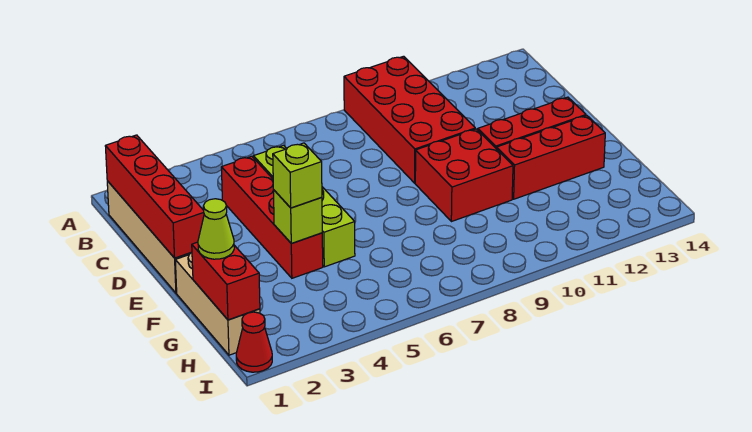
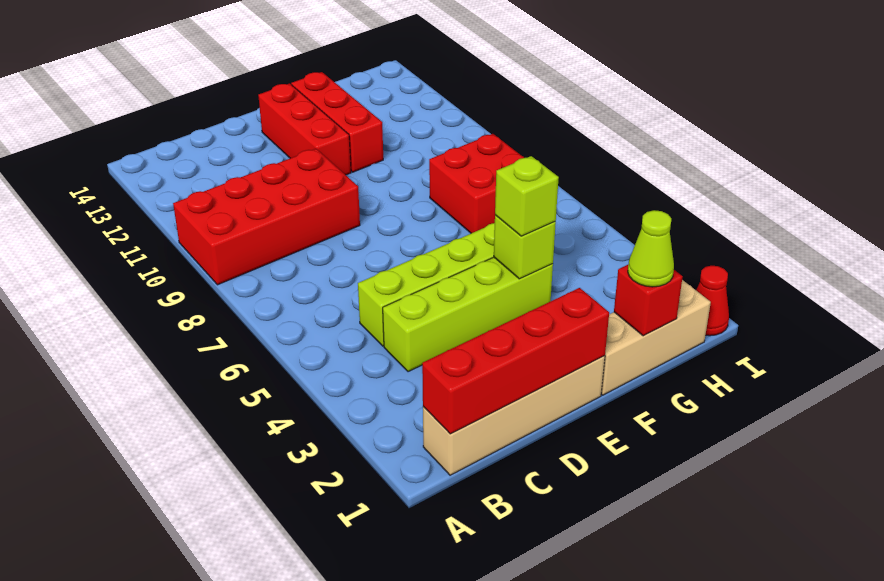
red brick C4:F4 level 1 -> lime brick C4:F4 level 1
red brick E9:F10 level 1 -> red brick G7:H8 level 1
red brick G1:H1 level 2 -> red brick G1 level 2

